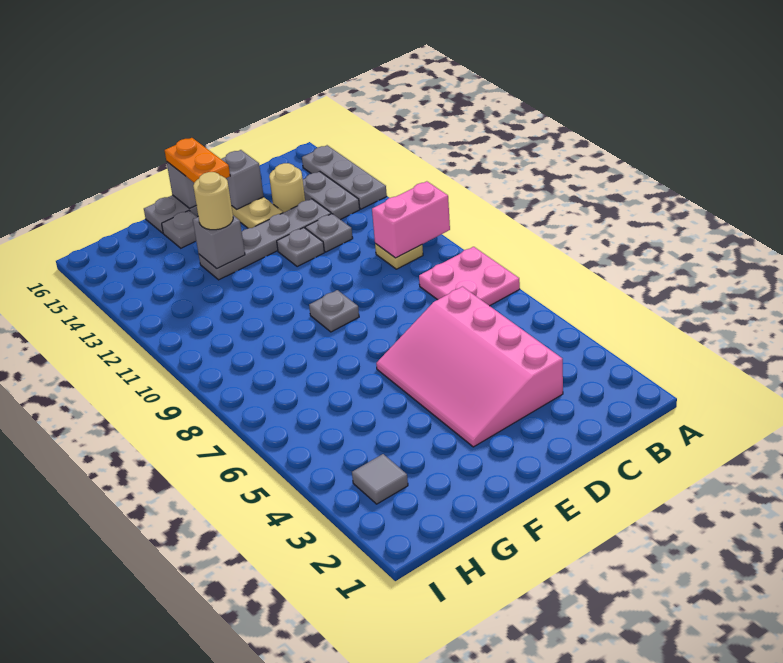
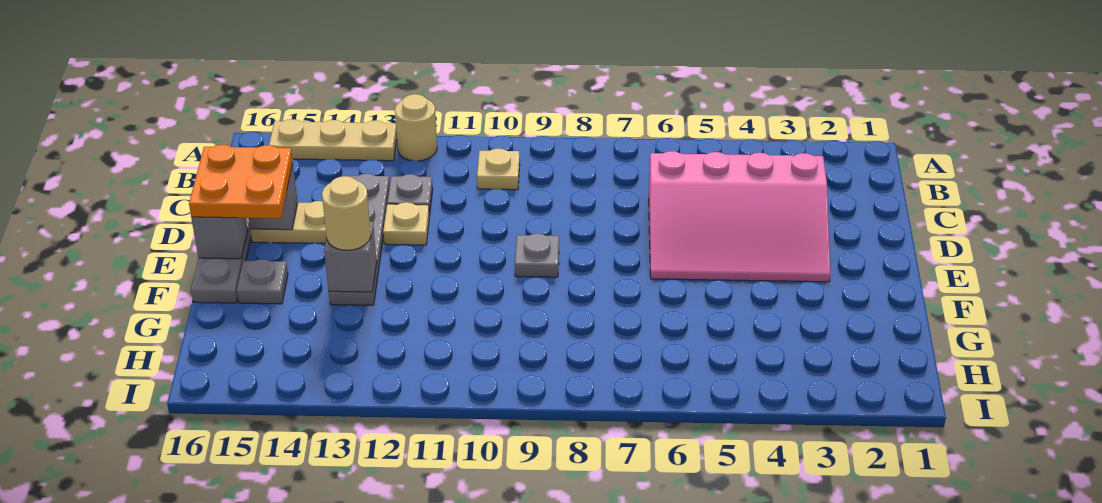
pink plate A7:B8 level 1 -> none
pink brick A10:B10 level 2 -> none
grey plate A13:A15 level 1 -> tan plate A13:A15 level 1
grey plate B13:B14 level 1 -> none
tan round brick C14 level 1 -> tan round brick A12 level 1
grey plate D12 level 1 -> tan plate D12 level 1
orange plate E15:E16 level 3 -> orange plate D15:E16 level 3
grey tile H3 level 1 -> none

